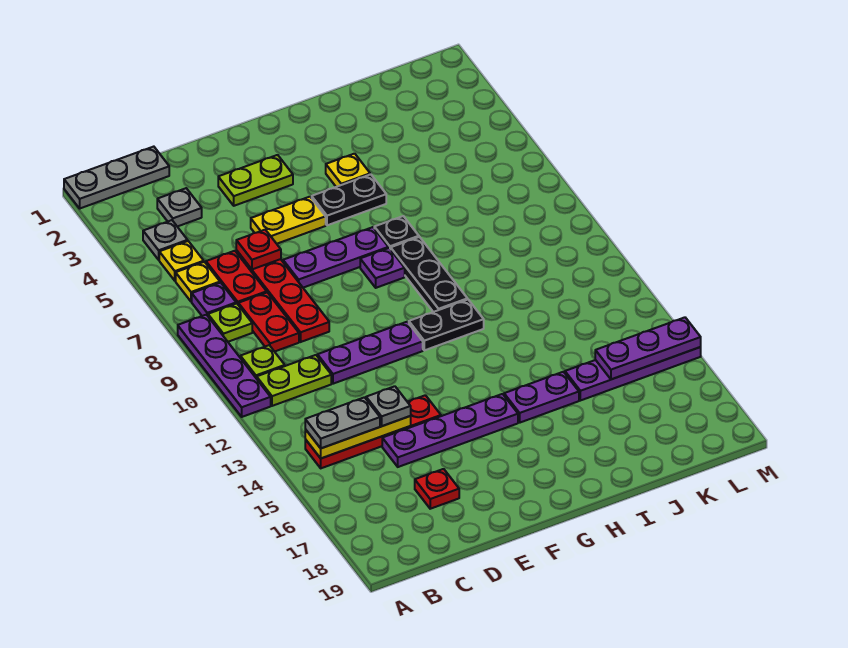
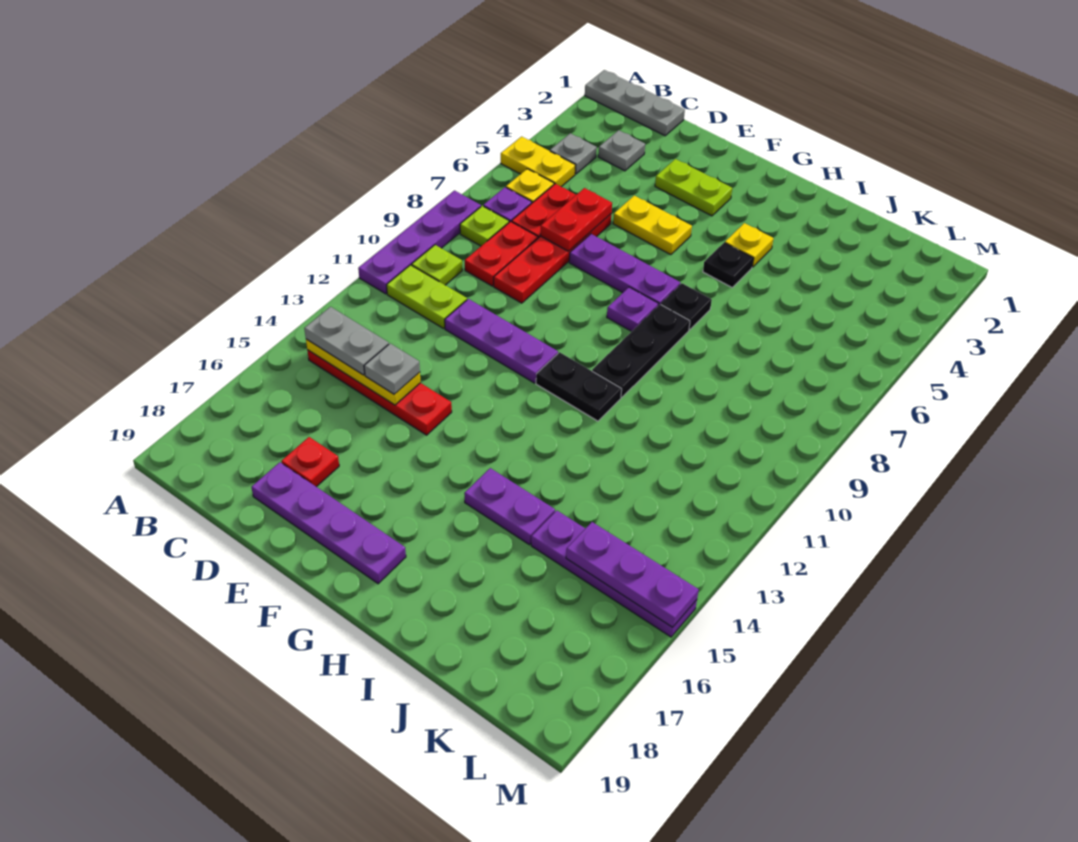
yellow plate B5 level 1 -> yellow plate A5:B5 level 1
red plate D6 level 2 -> red plate D6:D7 level 2
purple plate D15:G15 level 1 -> purple plate D18:G18 level 1
black plate G5:H5 level 1 -> black plate H5 level 1

